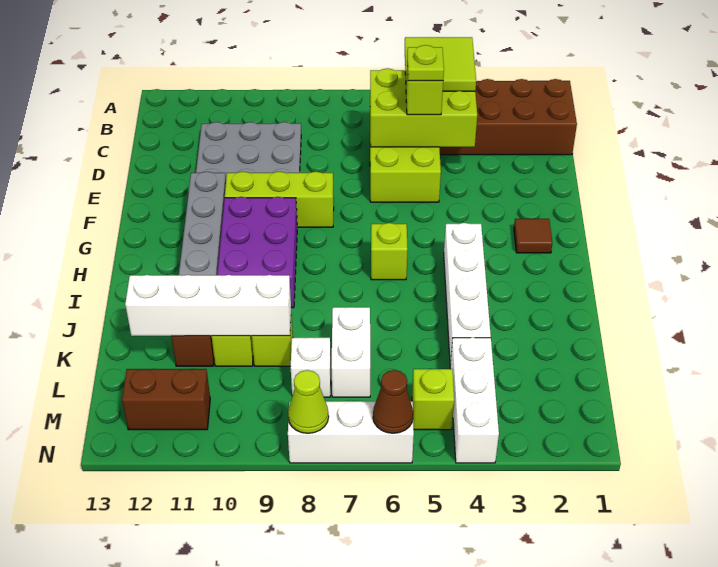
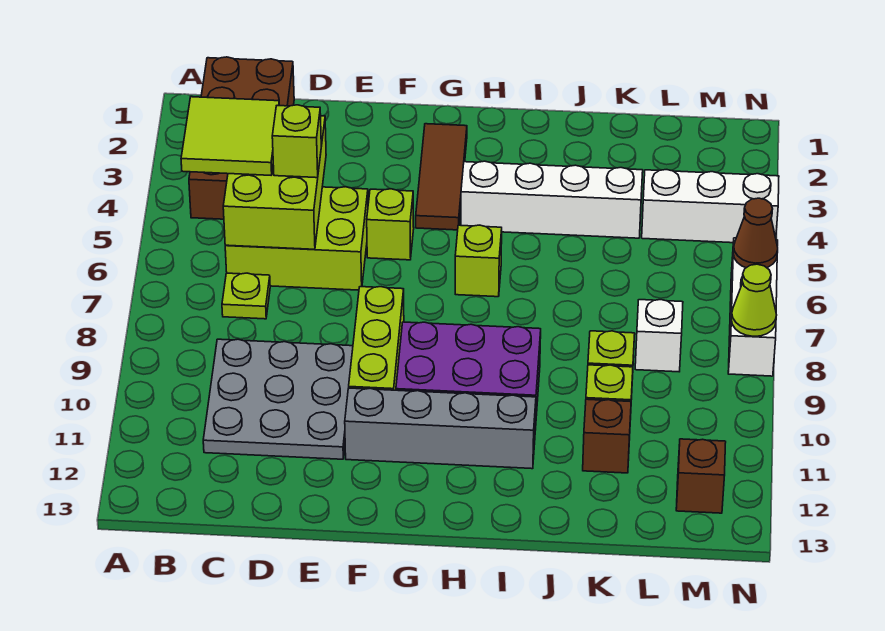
lime plate D5 level 4 -> lime plate C7 level 1
brown tile G2 level 1 -> brown tile G2:G4 level 1
white brick K7:L7 level 1 -> none
white brick K9:K12 level 2 -> none
lime brick M5 level 1 -> lime brick F5 level 1
brown brick M11:M12 level 1 -> brown brick M12 level 1

